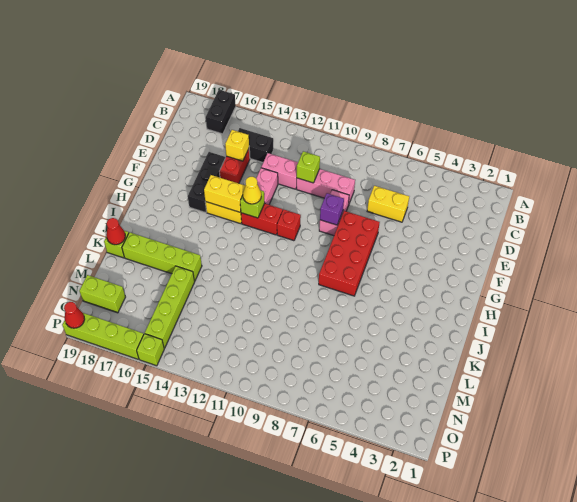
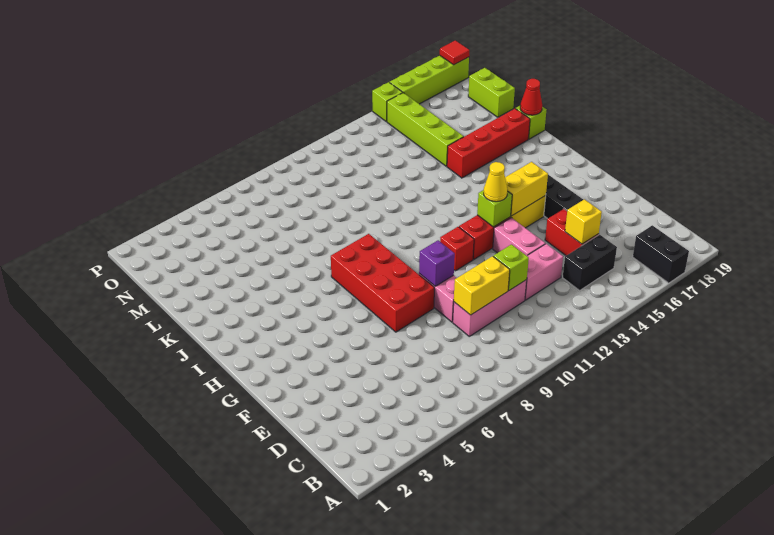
yellow brick D6:D7 level 1 -> yellow brick D9:D10 level 2
lime brick K15:K18 level 1 -> red brick K15:K18 level 1
lime brick N18:N19 level 1 -> lime brick M19:N19 level 1
red cone P19 level 2 -> red tile P19 level 2

